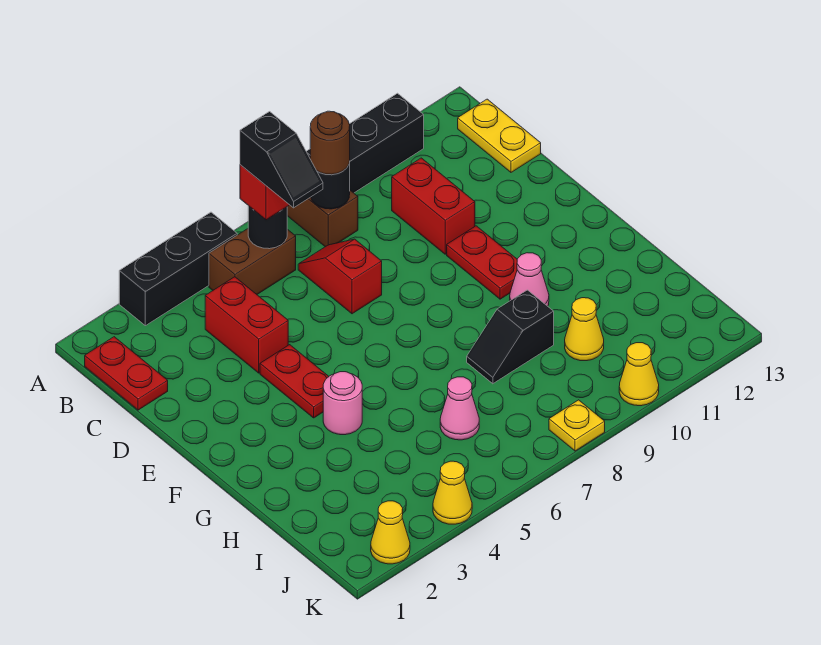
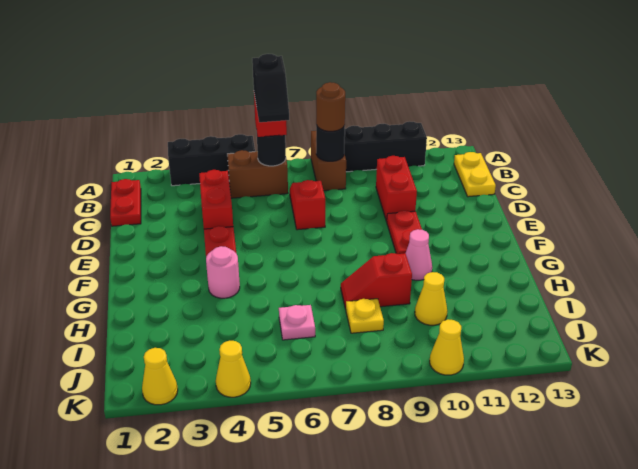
black slope H8:H9 level 1 top 9 -> red slope H8:H9 level 1 top 9
pink cone I6 level 1 -> pink plate I6 level 1
yellow plate K8 level 1 -> yellow plate I8 level 1

